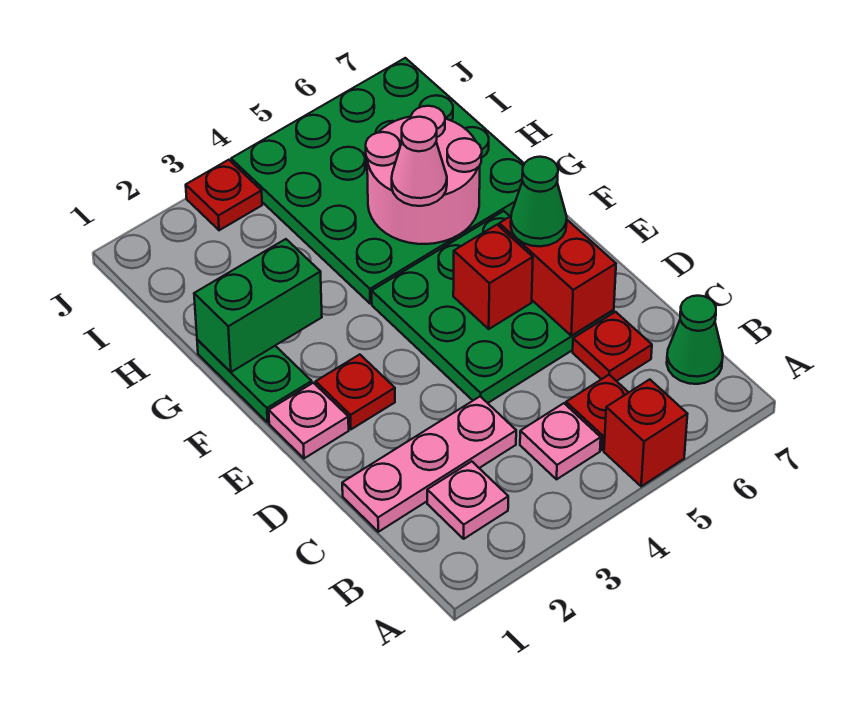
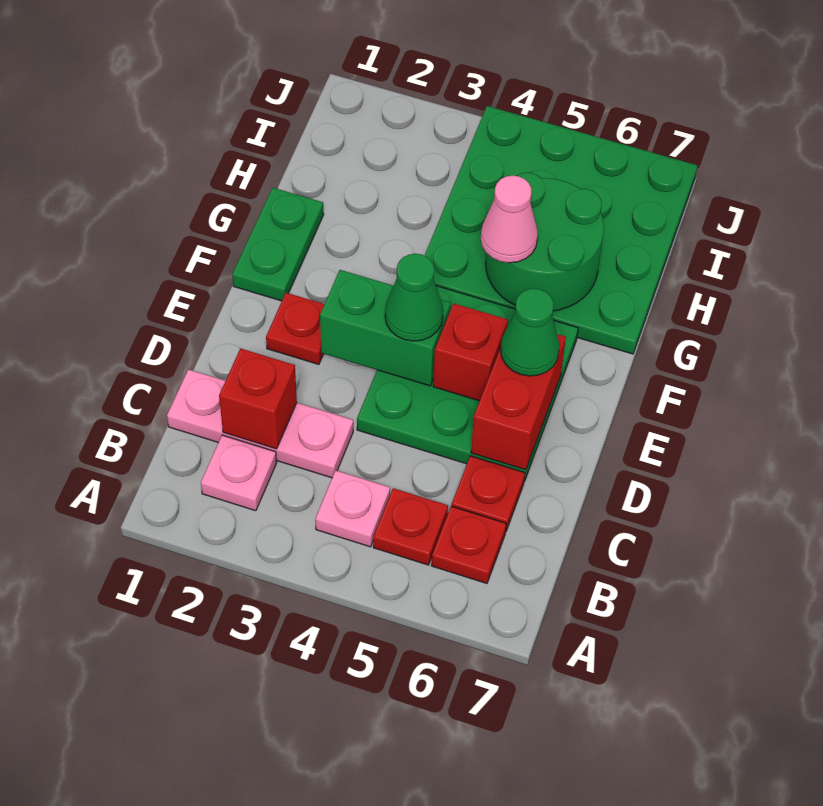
red brick A5 level 1 -> red brick C2 level 2
green cone B7 level 1 -> green cone E4 level 3
pink plate E1 level 1 -> none
green brick G1:G2 level 2 -> green brick E3:E4 level 2
pink round brick G5:H6 level 2 -> green round brick G5:H6 level 2
red plate J3 level 1 -> red plate B6 level 1

